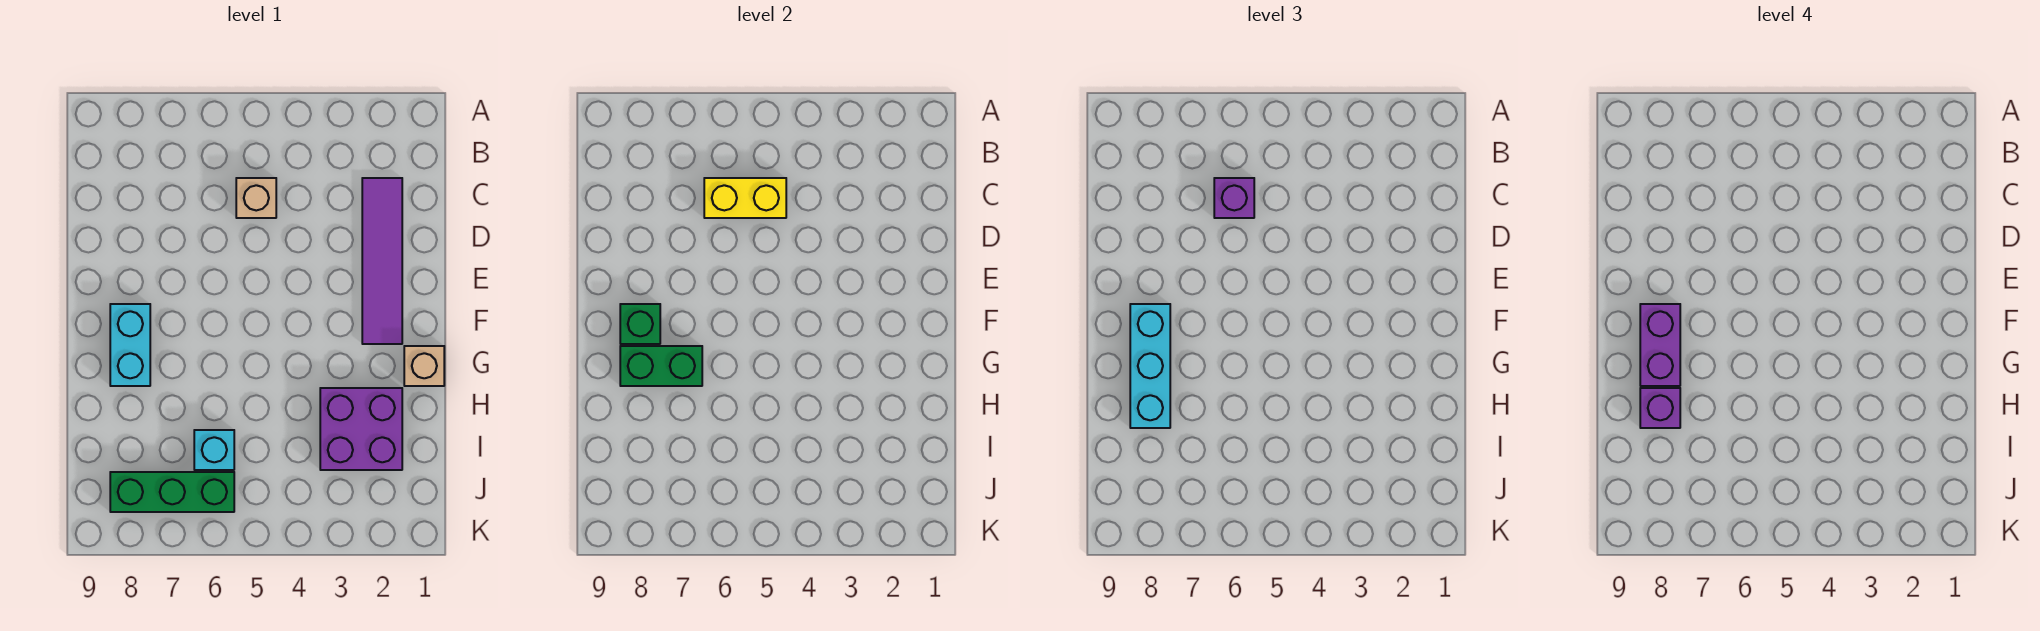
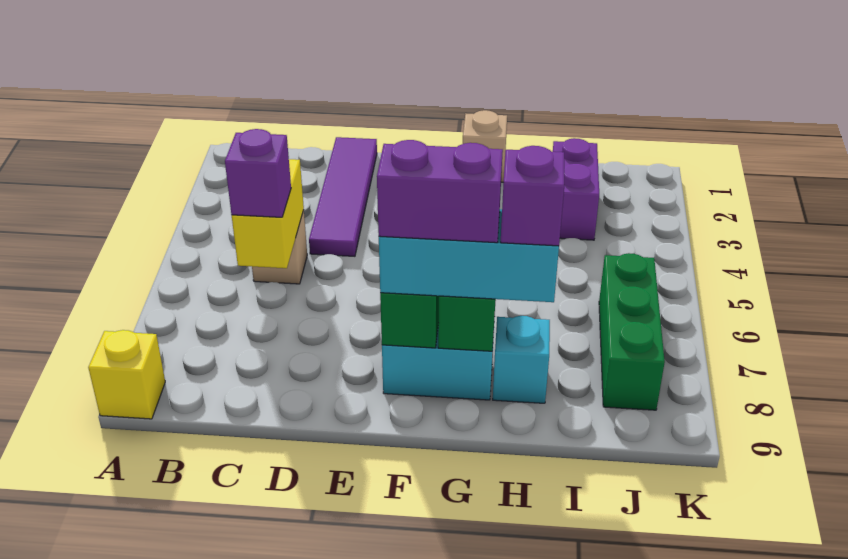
none -> yellow brick A9 level 1
purple tile C2:F2 level 1 -> purple tile D1:D4 level 1
purple brick H2:I3 level 1 -> purple brick I2:I3 level 1
cyan brick I6 level 1 -> cyan brick H8 level 1

